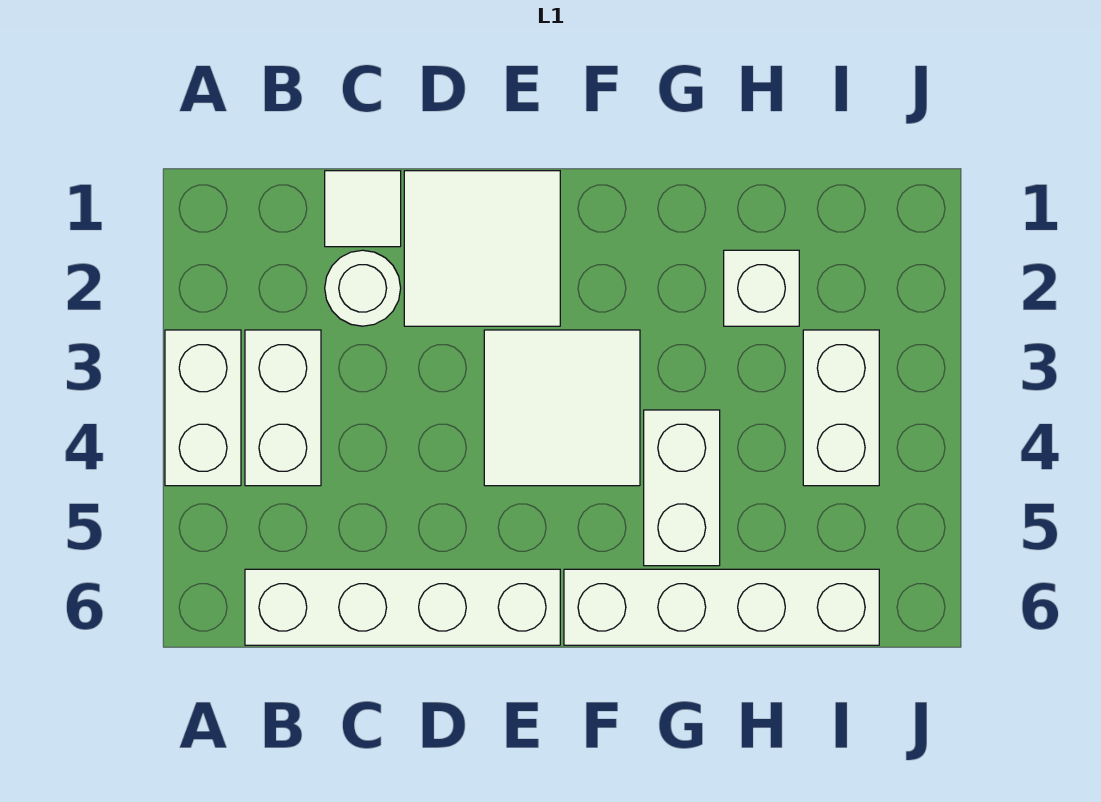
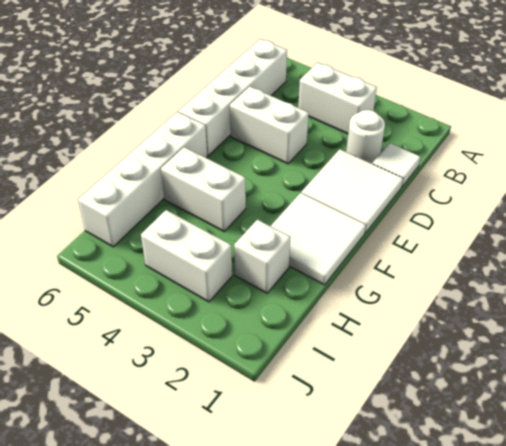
white brick A3:A4 level 1 -> white brick D4:D5 level 1
white tile E3:F4 level 1 -> white tile F1:G2 level 1

